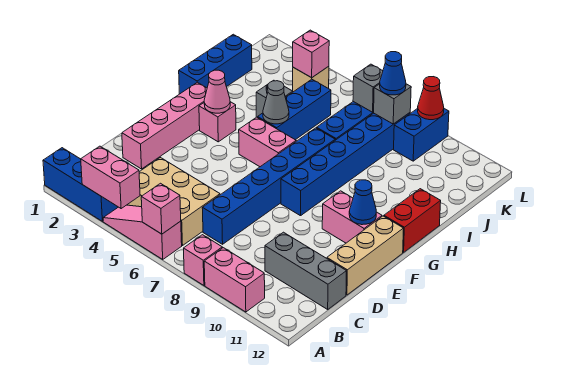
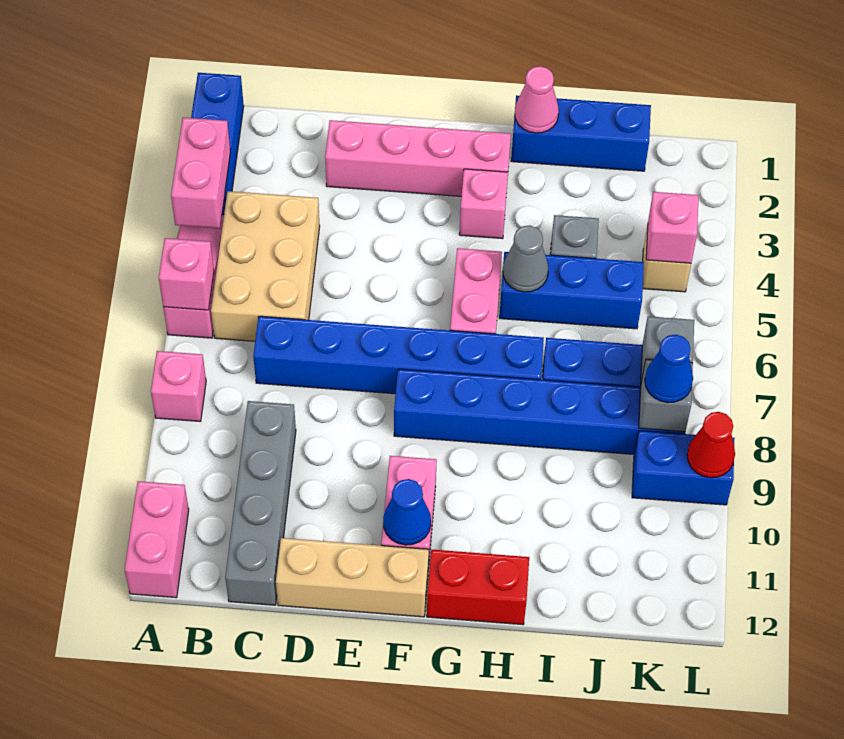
pink brick A9:A10 level 1 -> pink brick A11:A12 level 1
grey brick C10:C12 level 1 -> grey brick C9:C12 level 1
pink cone G3 level 2 -> pink cone H1 level 2

